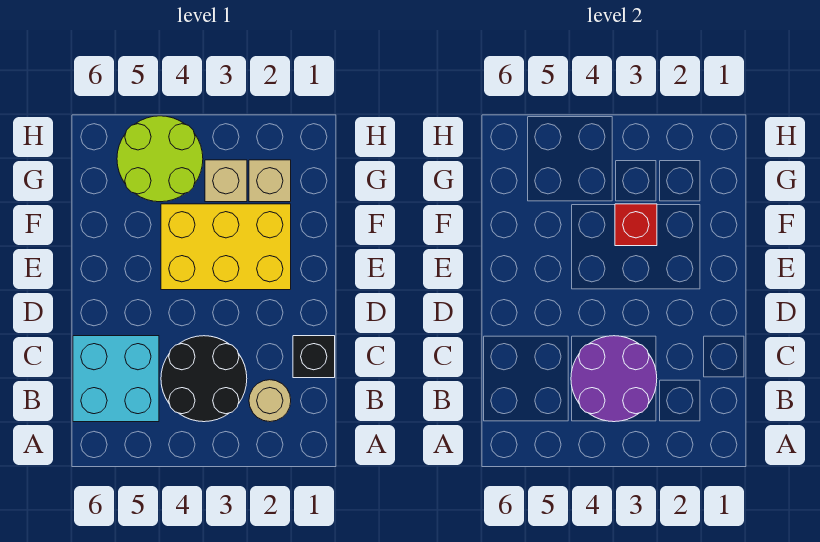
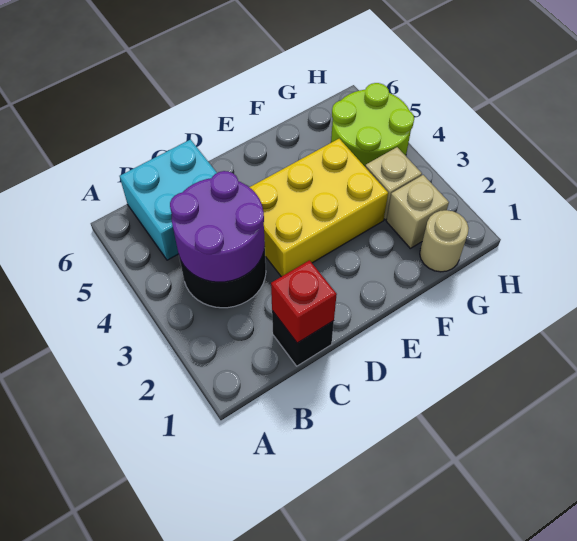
tan round brick B2 level 1 -> tan round brick G1 level 1
yellow brick E2:F4 level 1 -> yellow brick D3:F4 level 1
red brick F3 level 2 -> red brick C1 level 2

